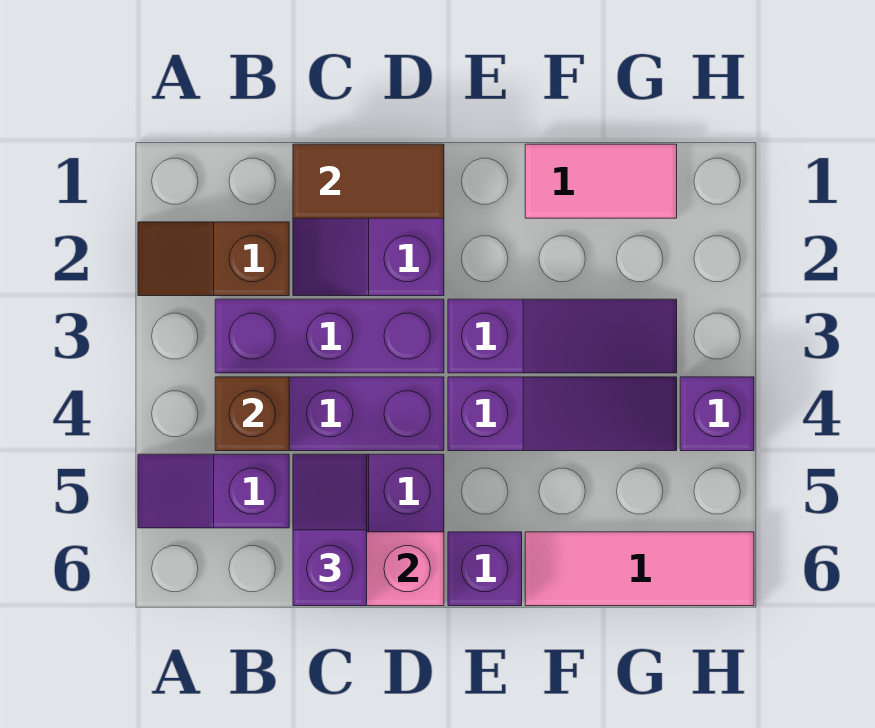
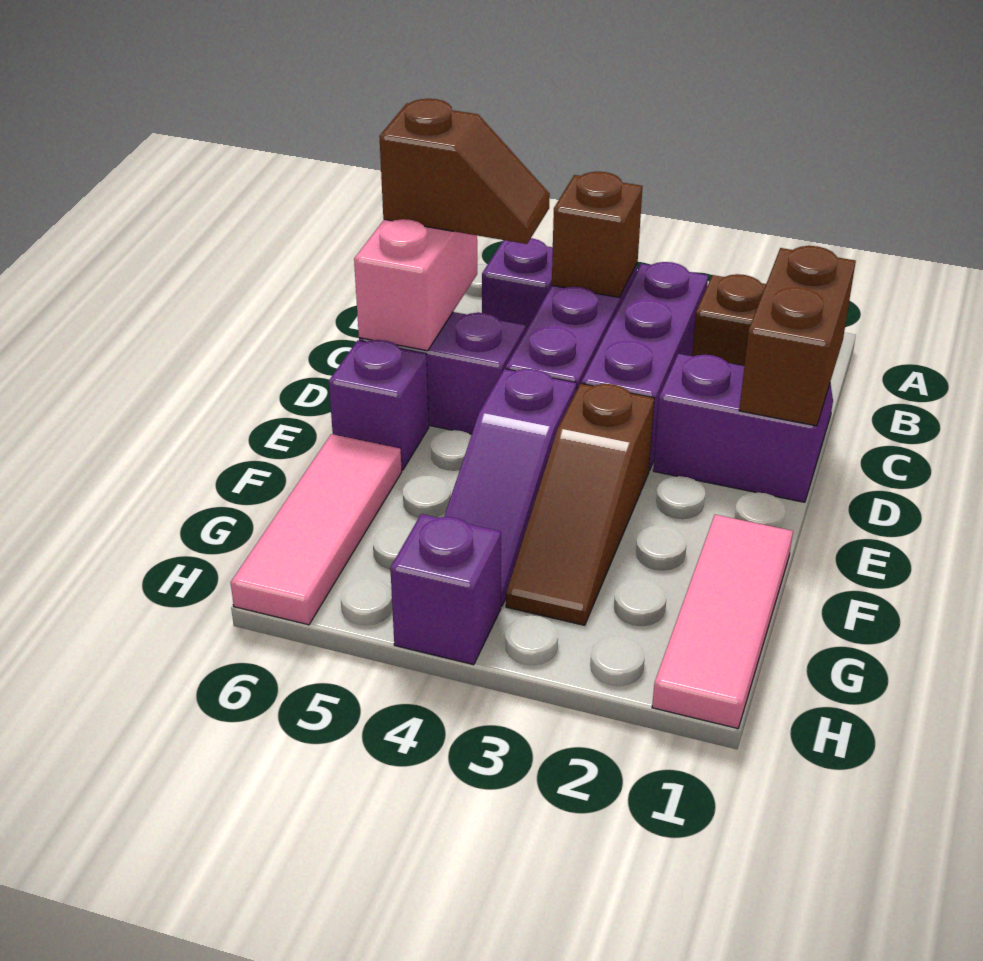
brown tile C1:D1 level 2 -> brown brick C1:D1 level 2
purple slope C5:C6 level 3 top 6 -> brown slope C5:C6 level 3 top 6
purple slope E3:G3 level 1 top E -> brown slope E3:G3 level 1 top E
pink tile F1:G1 level 1 -> pink tile F1:H1 level 1

